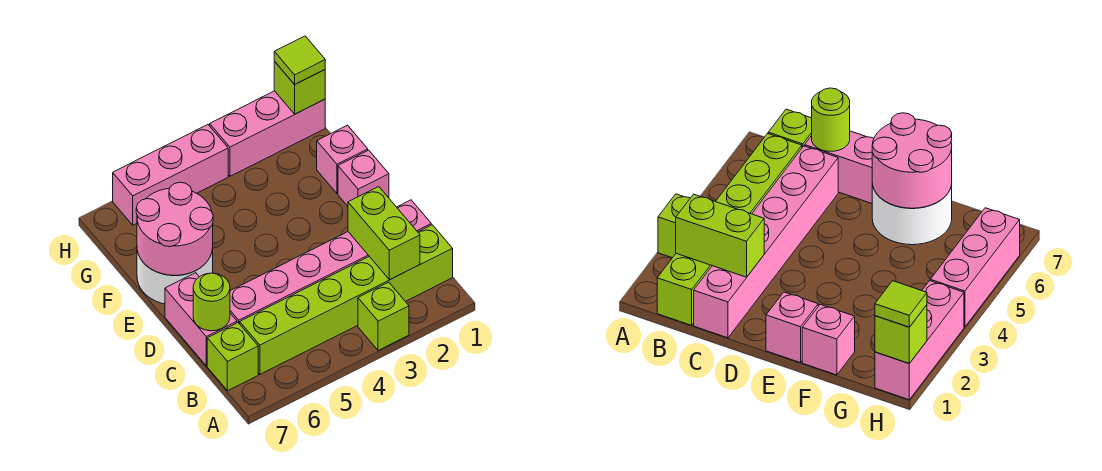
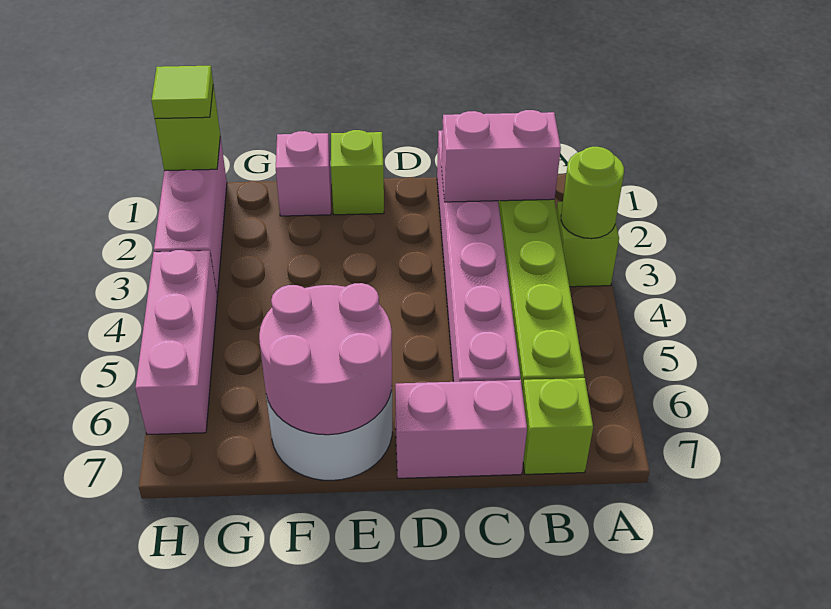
lime brick B2:C2 level 2 -> pink brick B2:C2 level 2
lime round brick C7 level 2 -> lime round brick A3 level 2
pink brick E1 level 1 -> lime brick E1 level 1

